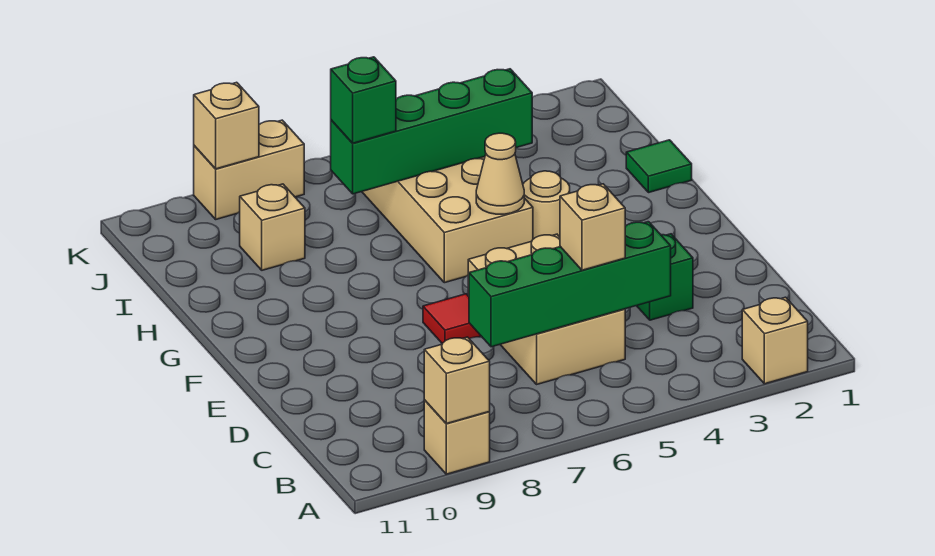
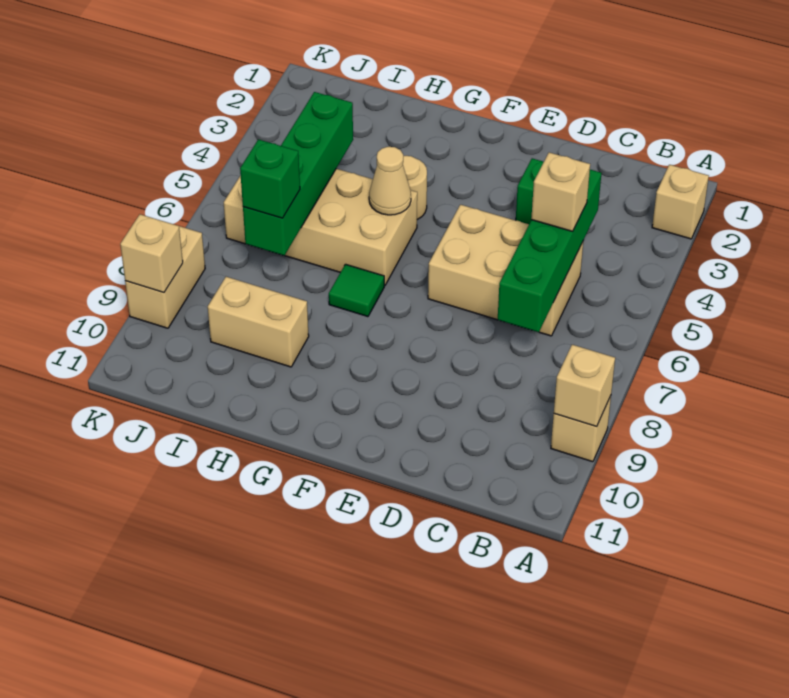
red tile E7 level 1 -> none
green tile H1 level 1 -> green tile G7 level 1
tan brick I9 level 1 -> tan brick H9:I9 level 1

